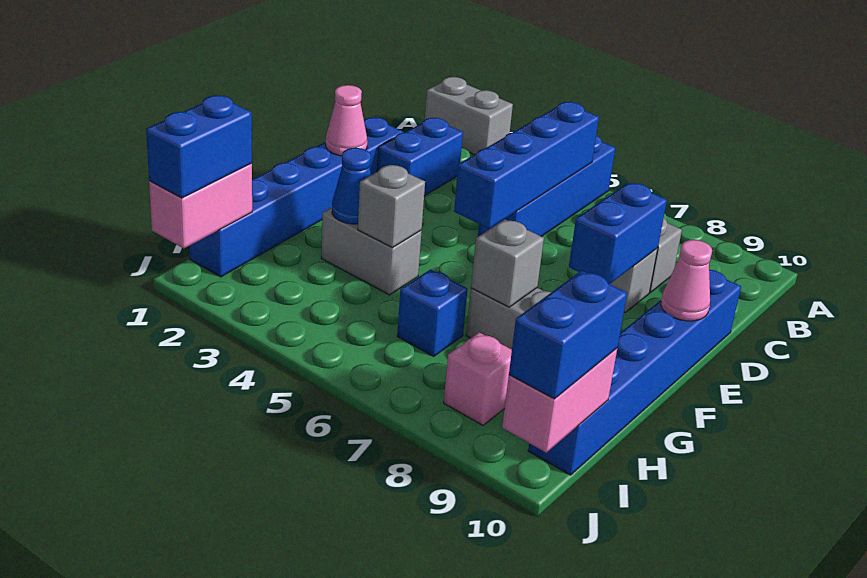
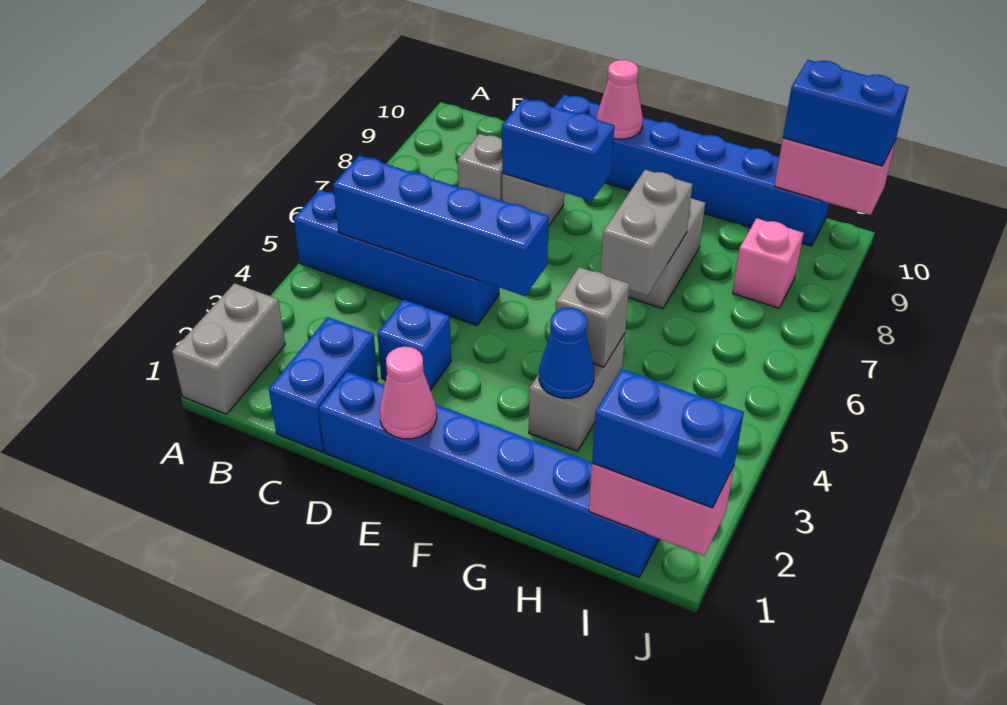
blue brick C2:D2 level 1 -> blue brick C1:C2 level 1
grey brick G7 level 2 -> grey brick G6:G7 level 2
blue brick H6 level 1 -> blue brick D3 level 1

